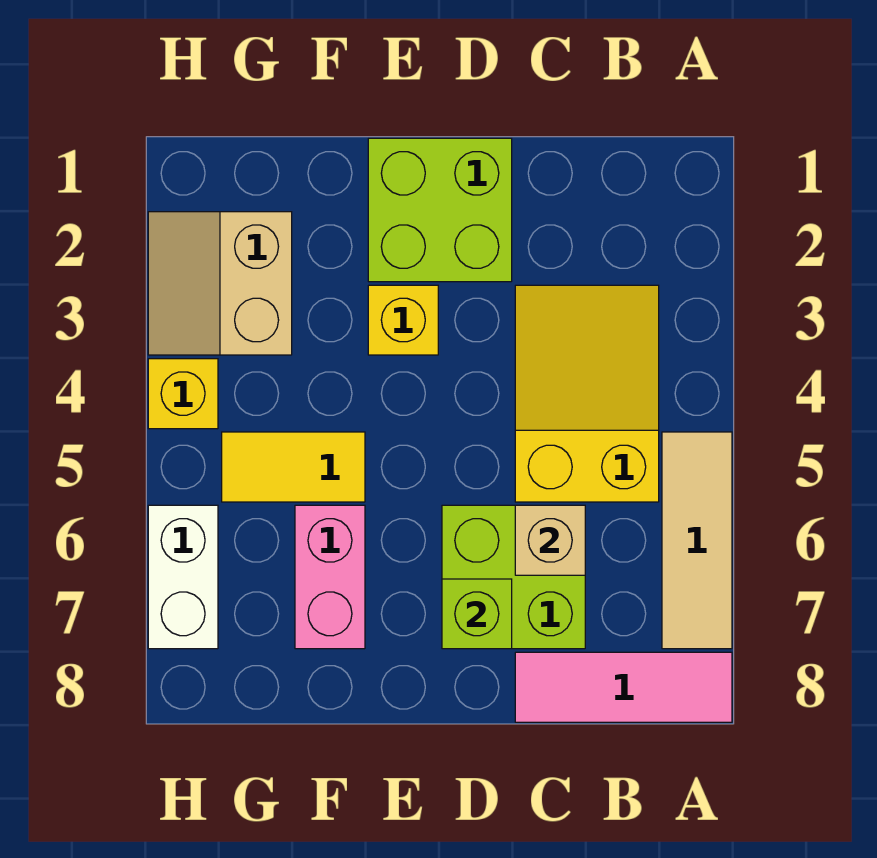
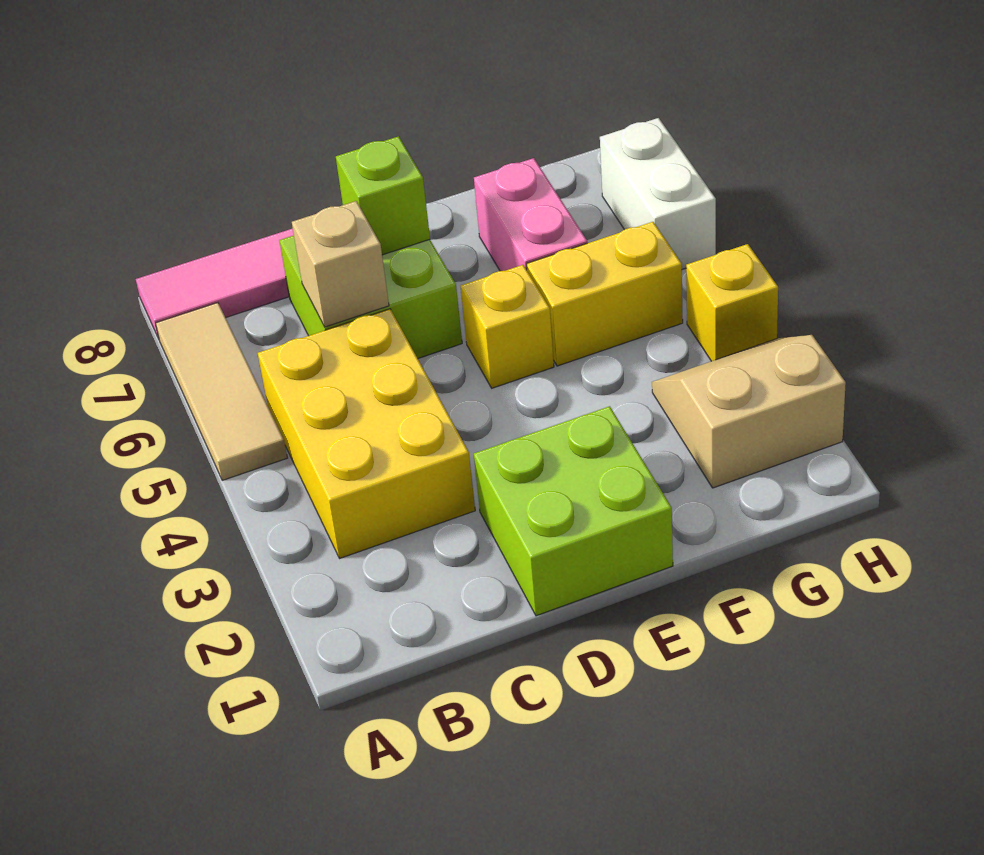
yellow slope B3:C5 level 1 top 5 -> yellow brick B3:C5 level 1
yellow brick E3 level 1 -> yellow brick E5 level 1
yellow tile F5:G5 level 1 -> yellow brick F5:G5 level 1
tan slope G2:H3 level 1 top G -> tan slope G2:H3 level 1 top 2

